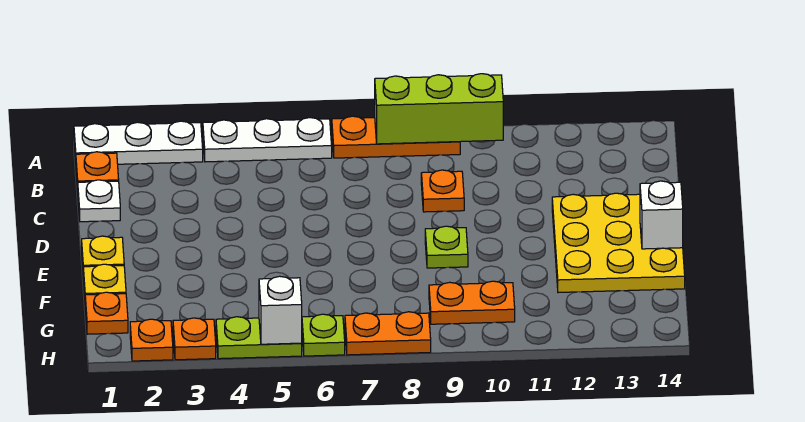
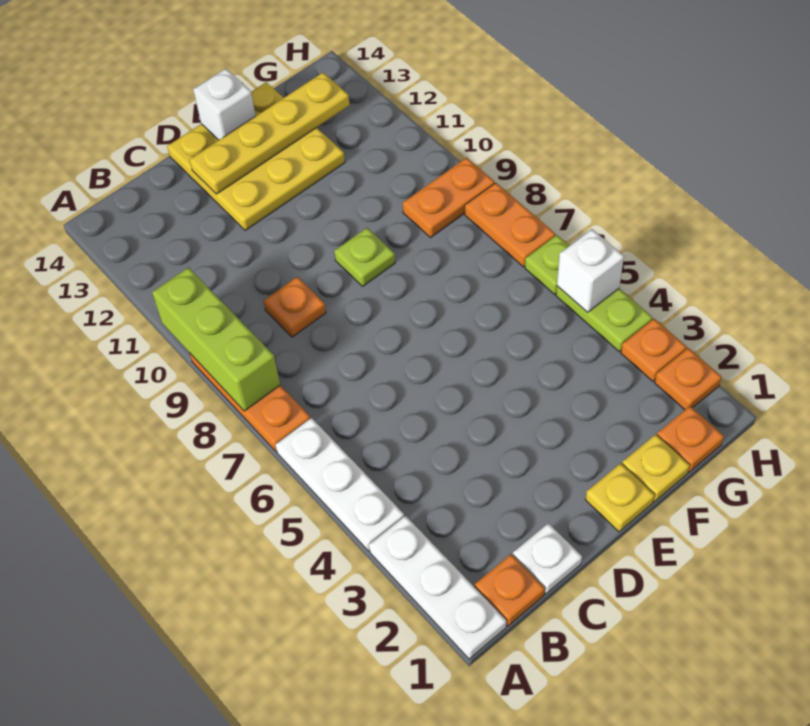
none -> yellow plate D13:G13 level 2
orange plate G9:G10 level 1 -> orange plate G9:H9 level 1

